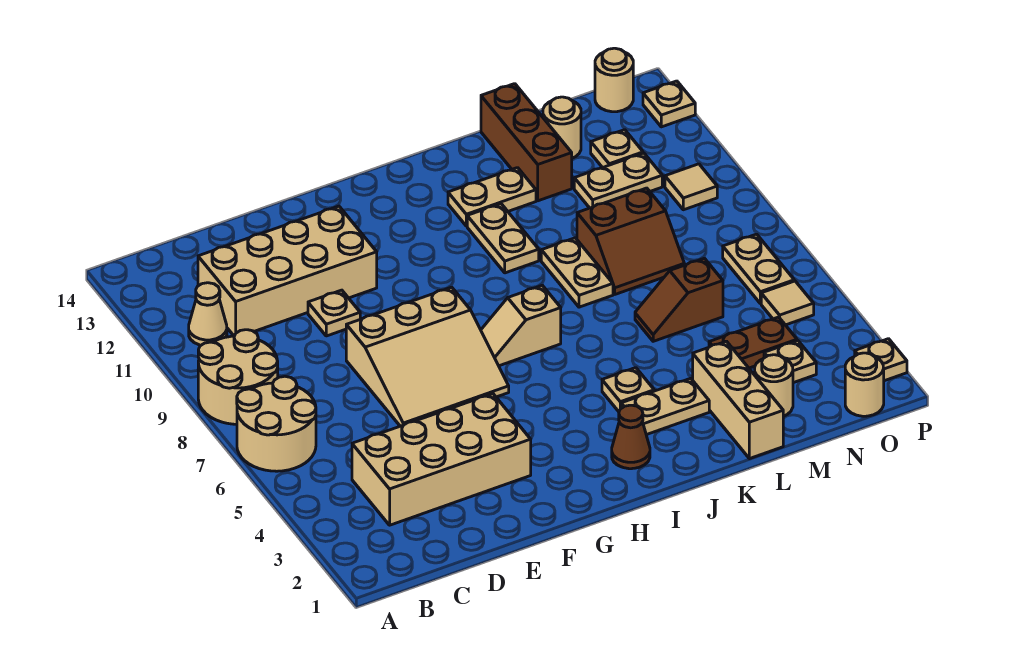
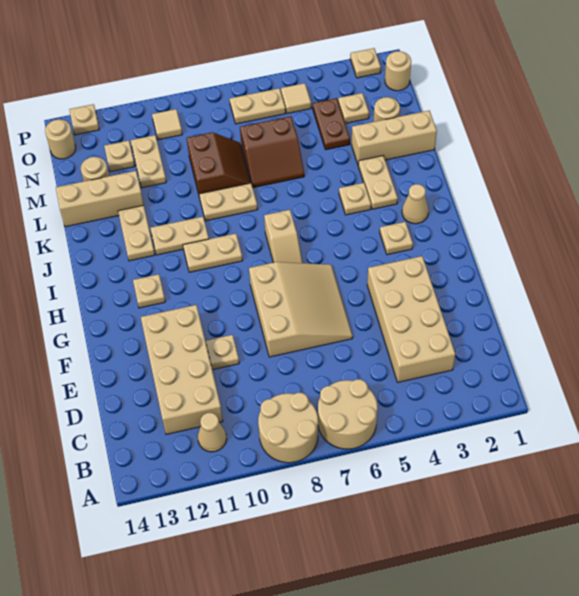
none -> tan plate H3 level 1
none -> tan plate H12 level 1
brown cone I2 level 1 -> tan cone I2 level 1
none -> tan plate I9:I10 level 1
brown slope L6:M6 level 1 top M -> brown slope L6:M7 level 1 top M
brown brick L12:L14 level 1 -> tan brick L12:L14 level 1

